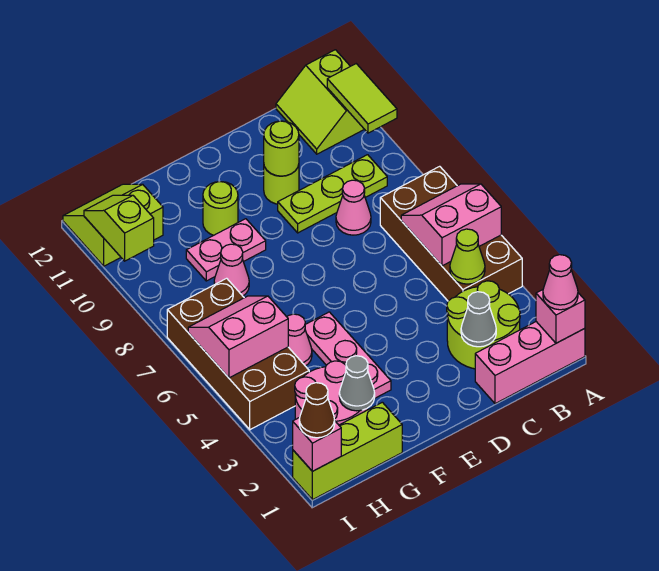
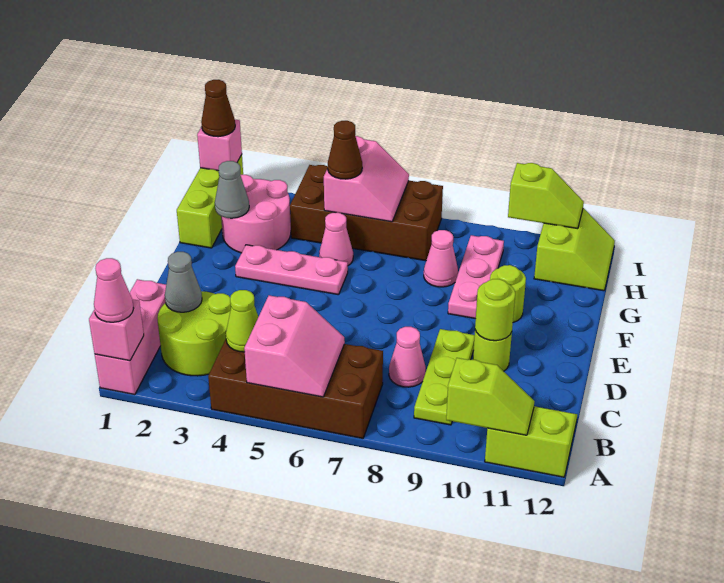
lime tile A10:A11 level 2 -> lime slope A10:A11 level 2 top 10
pink plate F9:G9 level 1 -> pink plate F9:H9 level 1
none -> brown cone H5 level 3

